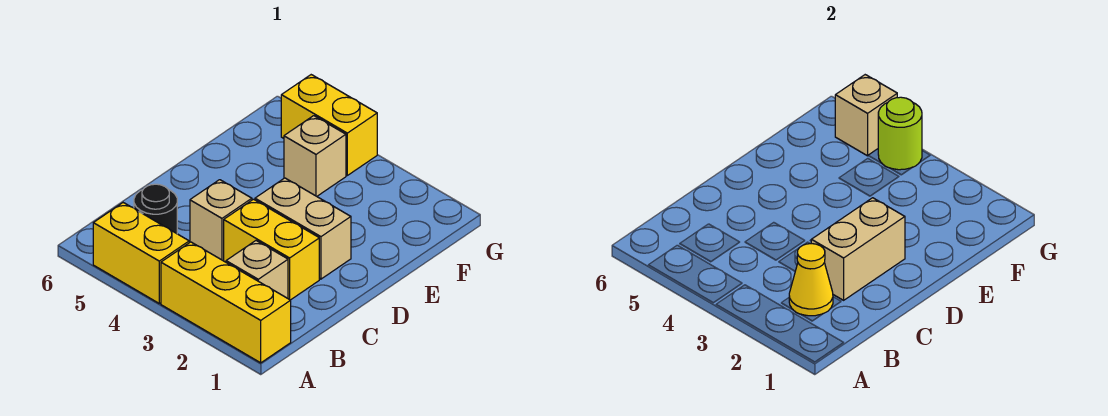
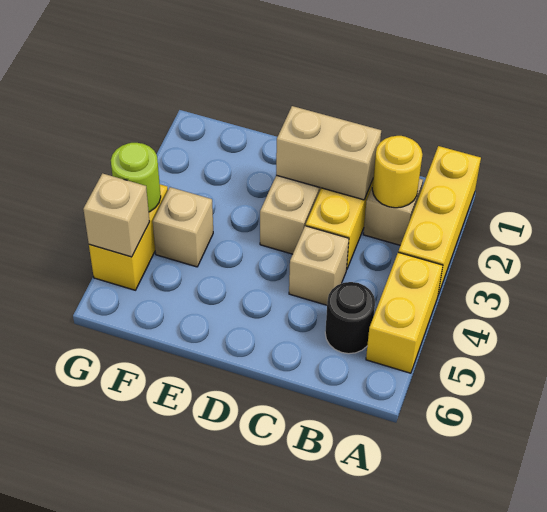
yellow cone B2 level 2 -> yellow round brick B2 level 2

